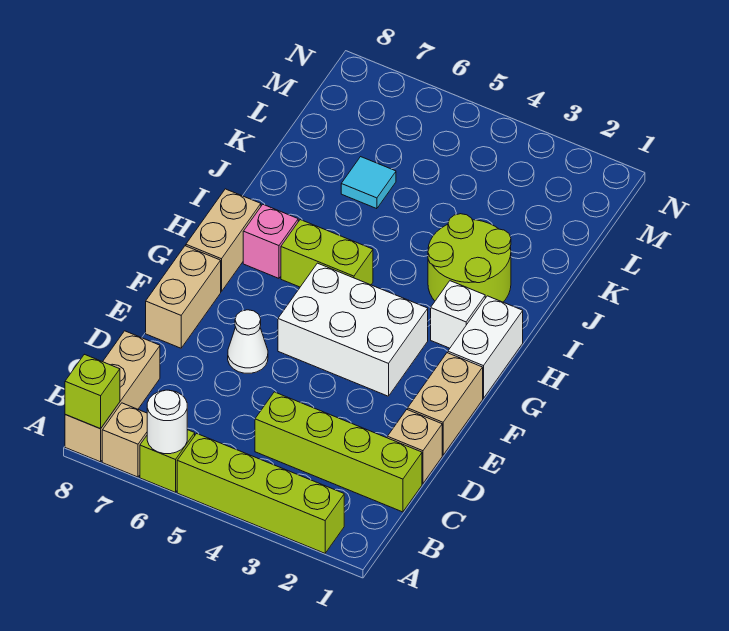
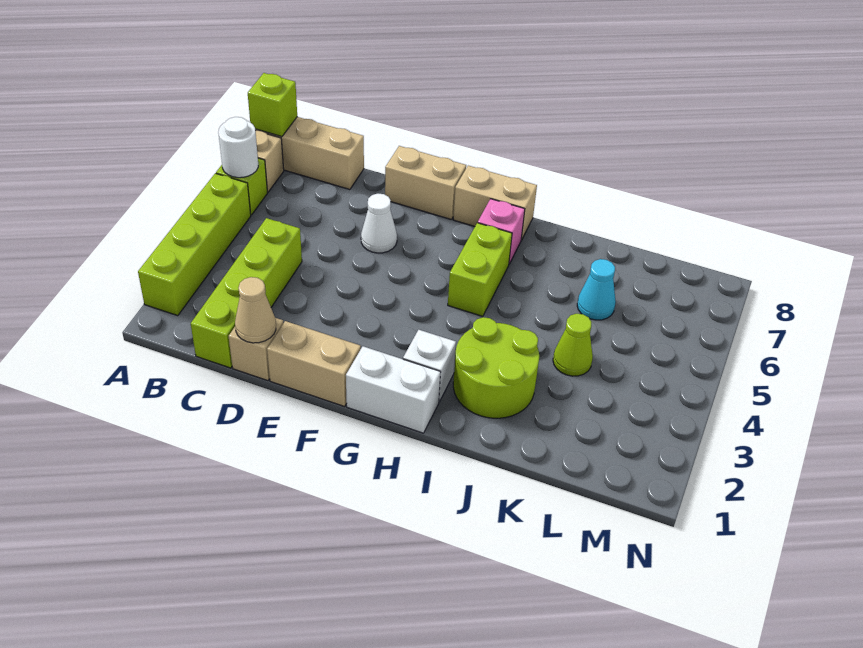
none -> tan cone D1 level 2
white brick F3:G5 level 1 -> none
none -> lime cone K4 level 1
cyan tile K6 level 1 -> cyan cone K6 level 1

